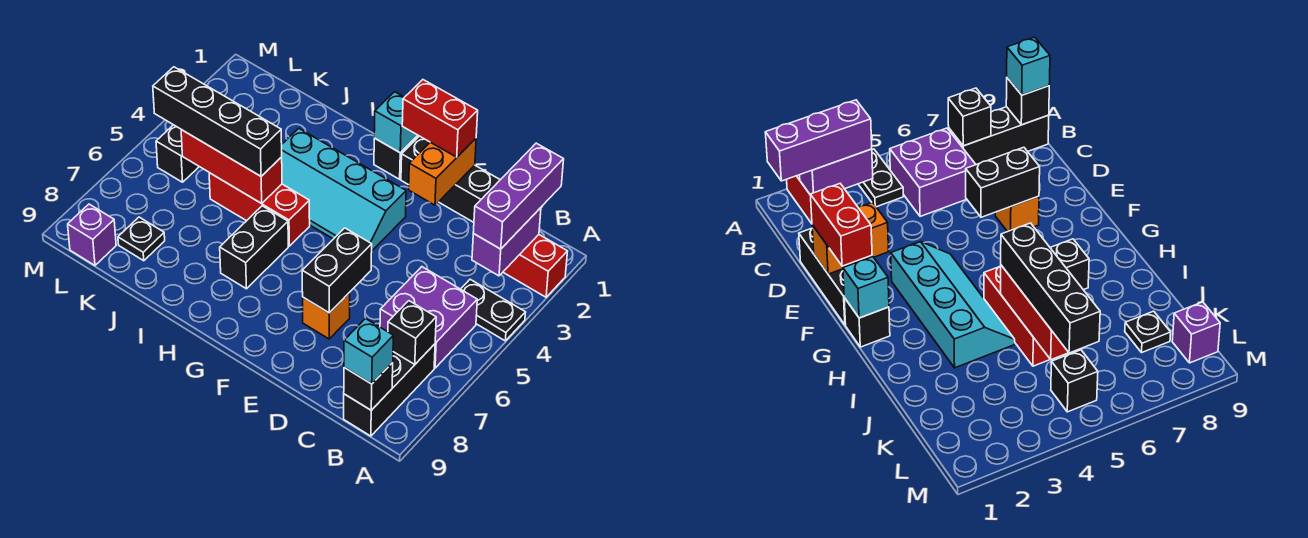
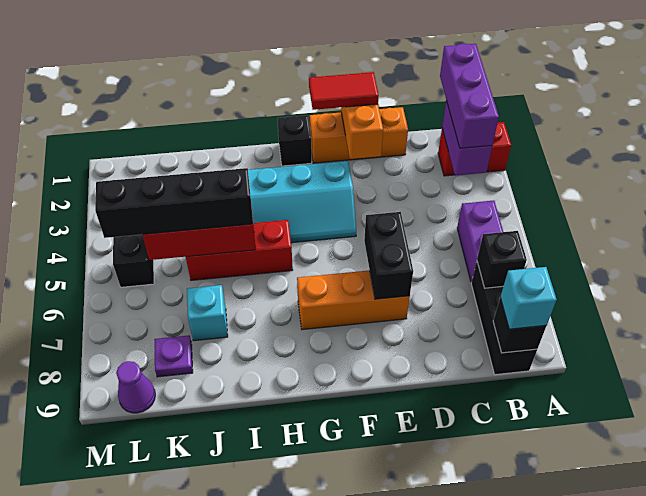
black plate A4:B4 level 1 -> none
purple brick B5:C6 level 1 -> purple brick B5:B6 level 1
black brick D1:F1 level 1 -> orange brick D1:F1 level 1
red brick E1:F1 level 3 -> red tile E1:F1 level 3
orange brick E7 level 1 -> orange brick E7:G7 level 1
cyan brick G1 level 2 -> cyan brick J7 level 1
black brick H6:H7 level 1 -> none
black plate K8 level 1 -> purple plate K8 level 1
purple brick L9 level 1 -> purple cone L9 level 1

